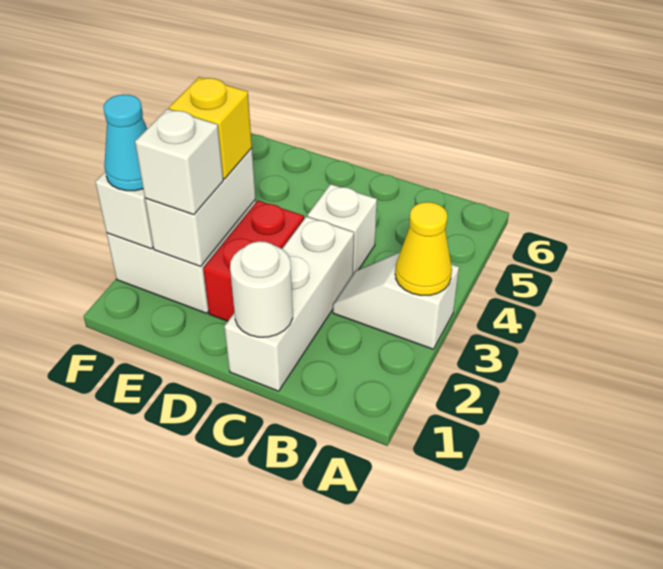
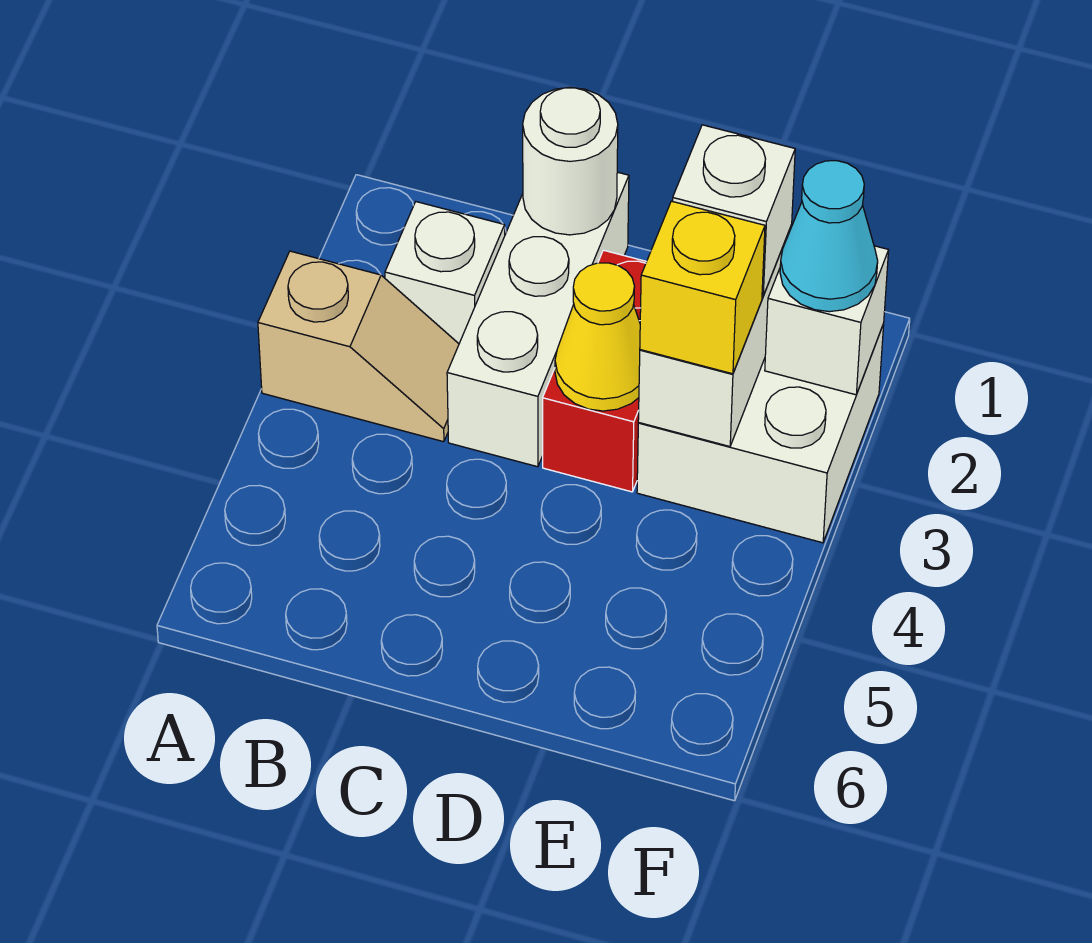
white slope A3:B3 level 1 top A -> tan slope A3:B3 level 1 top A
yellow cone A3 level 2 -> yellow cone D3 level 2
white brick C4 level 1 -> white brick B2 level 1

